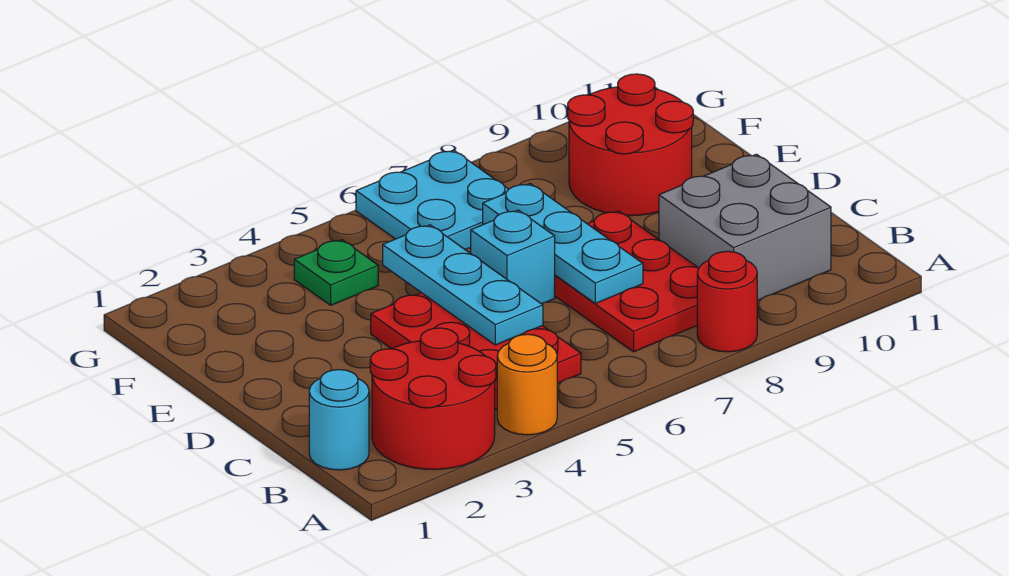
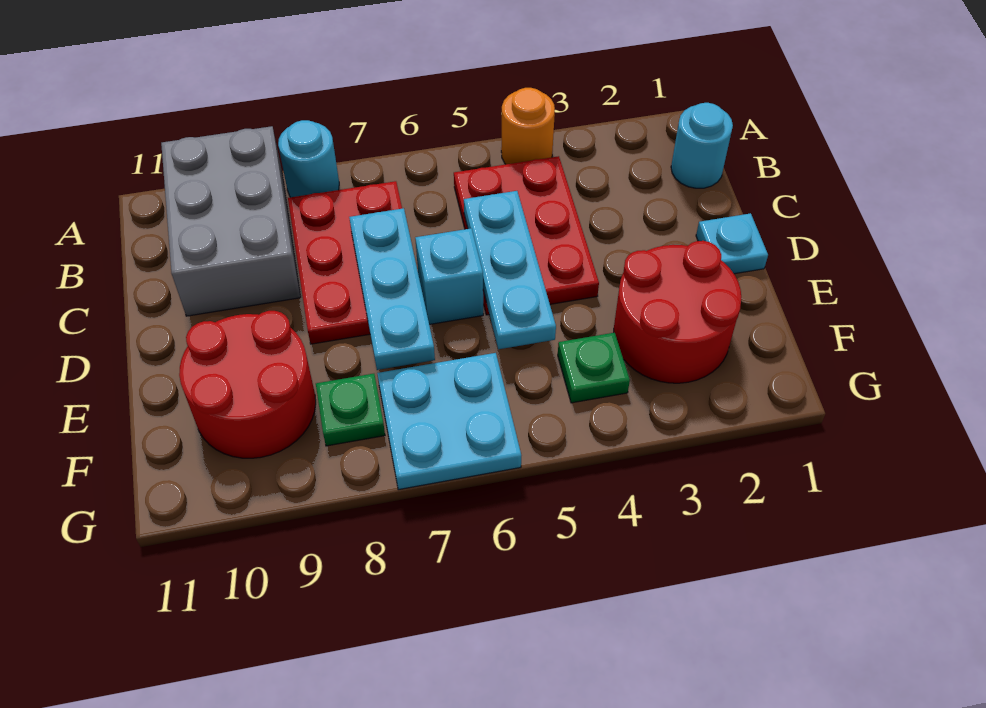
red round brick A2:B3 level 1 -> red round brick E2:F3 level 1
red round brick A8 level 1 -> cyan round brick A8 level 1
grey brick B9:C10 level 1 -> grey brick A9:C10 level 1
none -> cyan plate D1 level 1
none -> green plate F8 level 1

